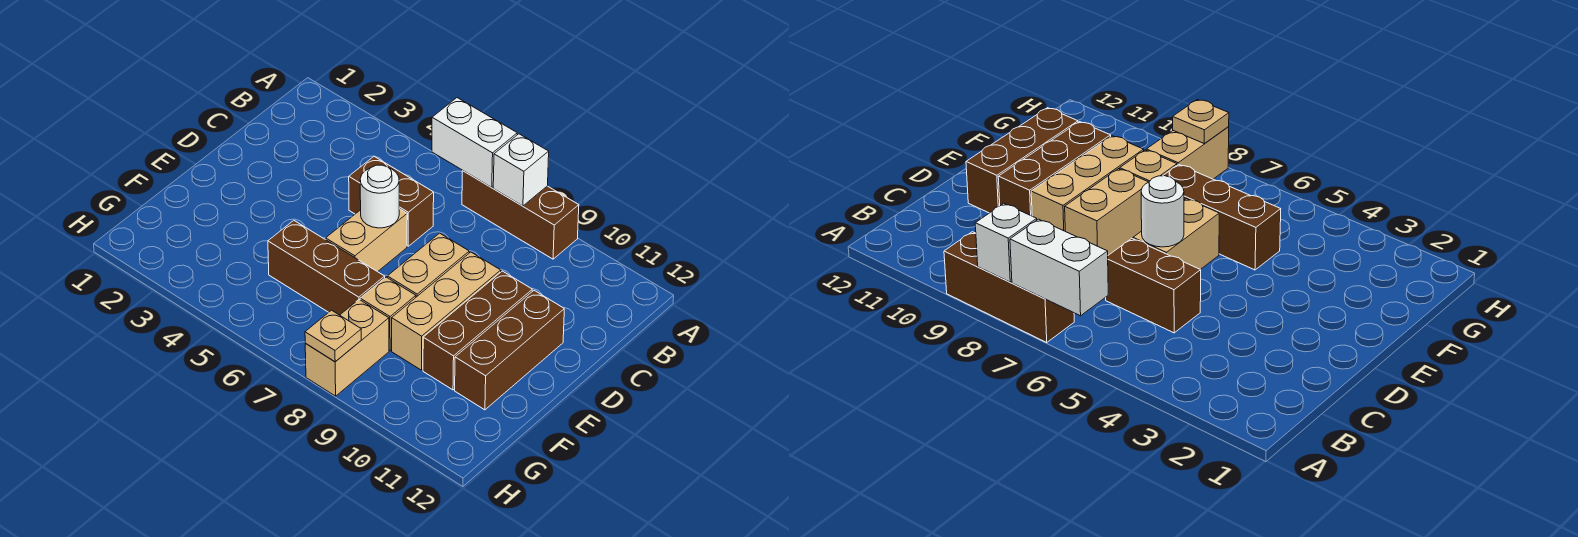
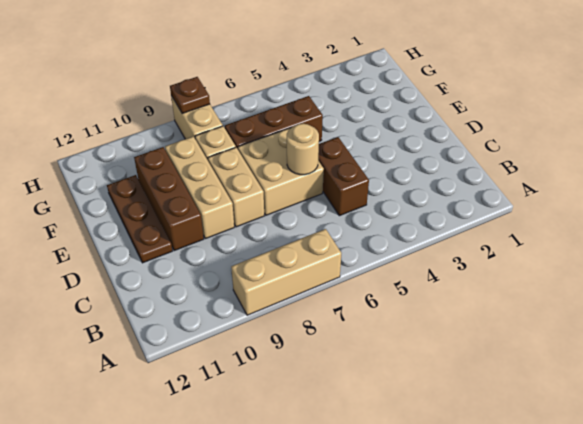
white brick A6:A7 level 2 -> none
brown brick A7:A9 level 1 -> tan brick A7:A9 level 1
white brick A8 level 2 -> none
brown brick C5:C6 level 1 -> brown brick C5:D5 level 1
tan brick D6:E6 level 1 -> tan brick D6:E7 level 1
white round brick D6 level 2 -> tan round brick D6 level 2
brown brick D11:F11 level 1 -> brown plate D11:F11 level 1
tan plate H8 level 2 -> brown plate H8 level 2

